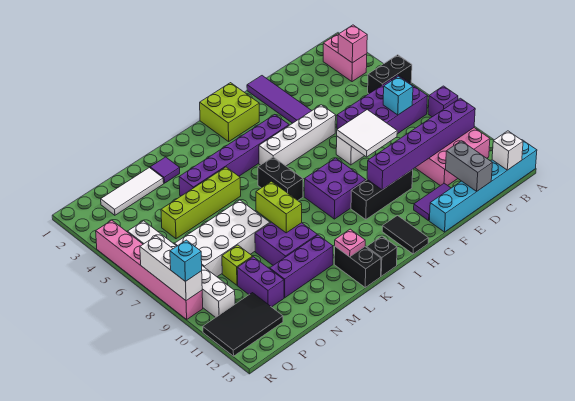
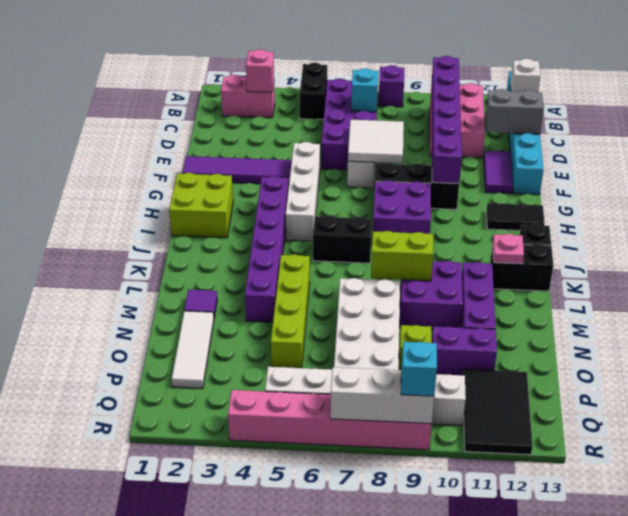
black brick F10:H10 level 1 -> black brick G8:G10 level 1

